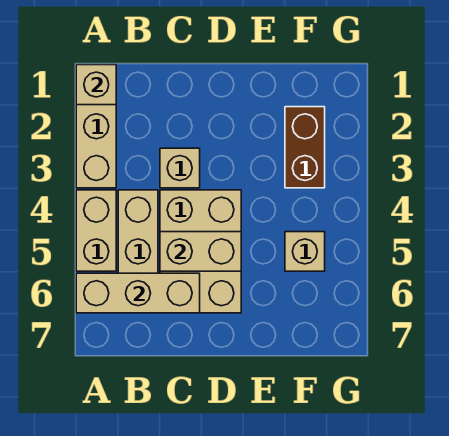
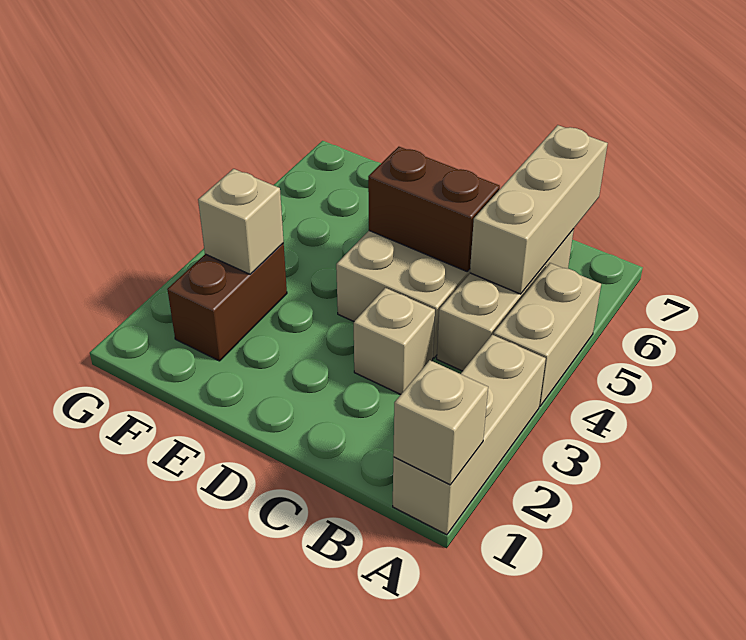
tan brick A6:C6 level 2 -> tan brick B5:B7 level 2
tan brick C5:D5 level 2 -> brown brick C5:D5 level 2
tan brick F5 level 1 -> tan brick F3 level 2

